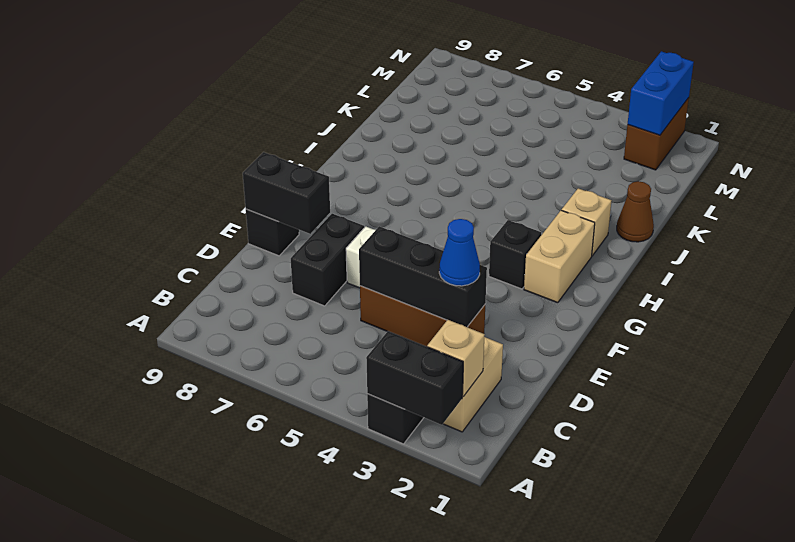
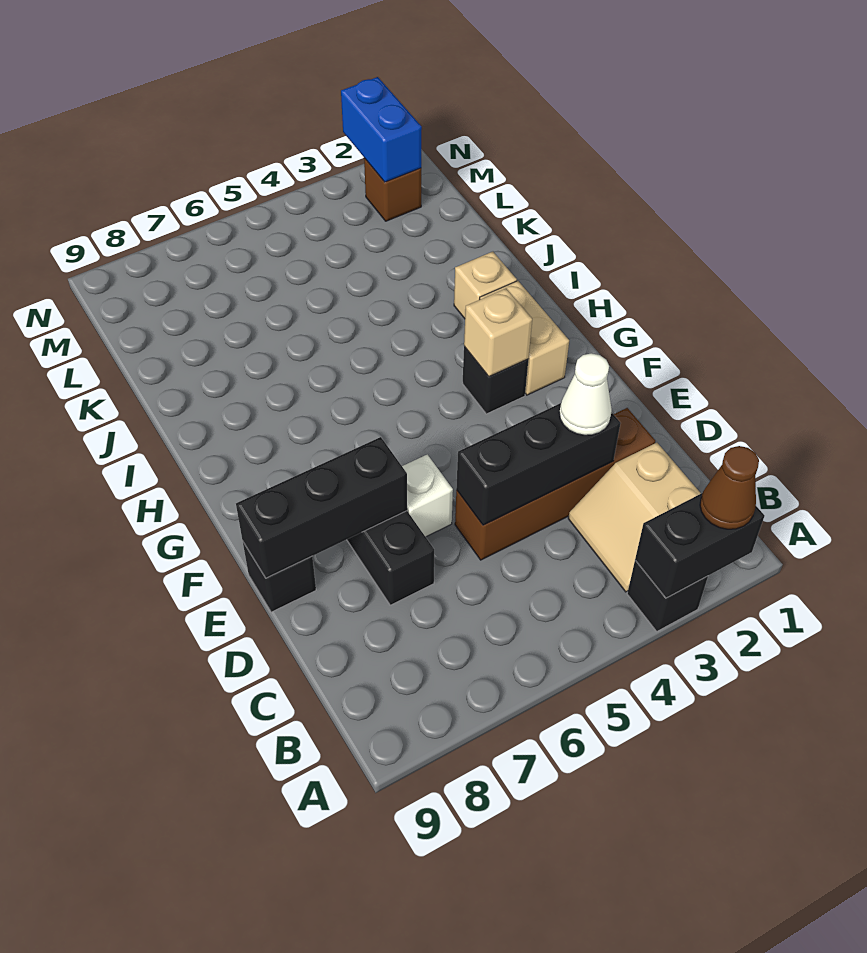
tan brick B2 level 2 -> tan brick G3 level 2
brown brick D3:D5 level 1 -> brown brick D2:D5 level 1
blue cone D3 level 3 -> white cone D3 level 3
black brick E8:E9 level 2 -> black brick E7:E9 level 2
brown cone J1 level 1 -> brown cone A2 level 3
brown brick M2:N2 level 1 -> brown brick M2 level 1

